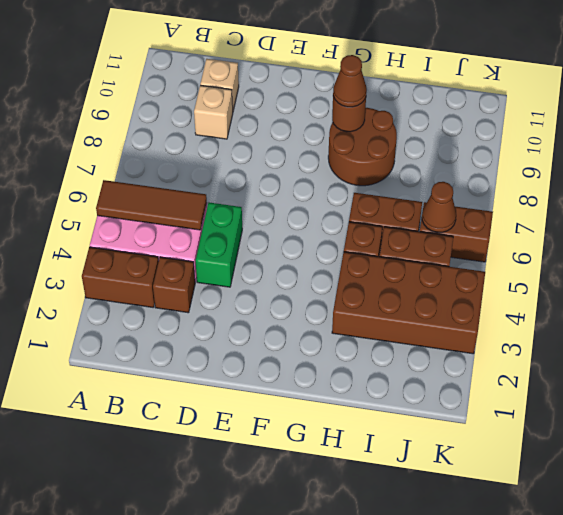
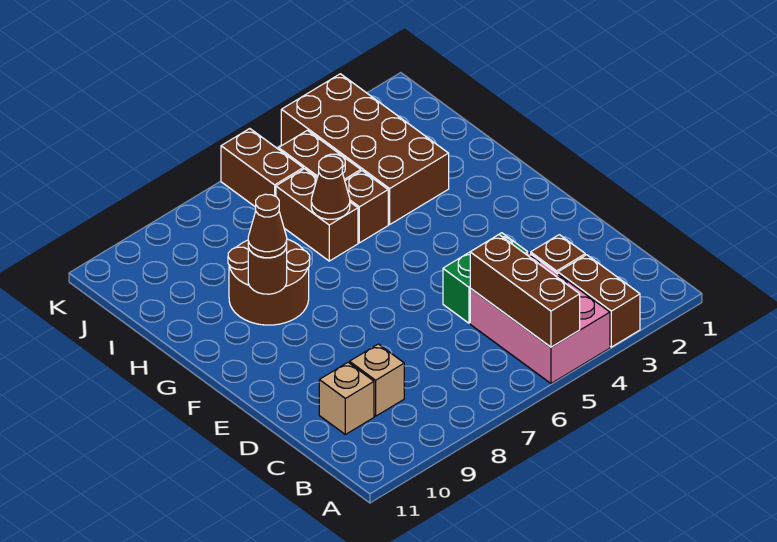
brown tile A5:C5 level 2 -> brown brick A5:C5 level 2
brown cone J6 level 2 -> brown cone H6 level 2

